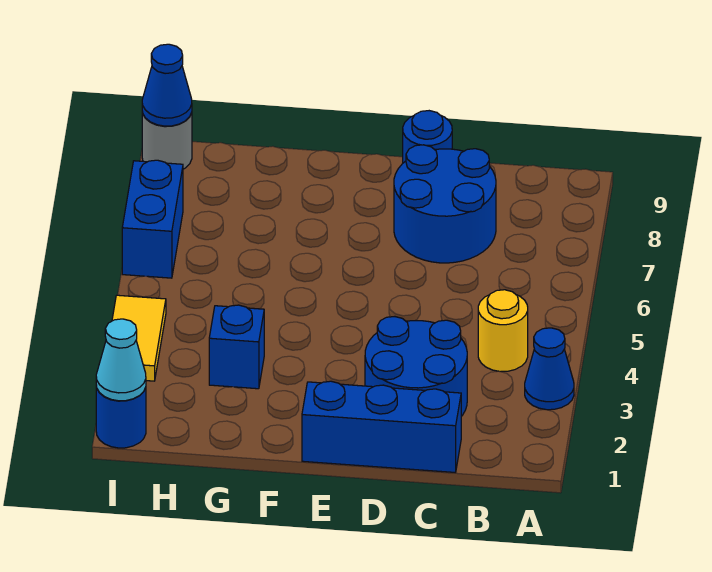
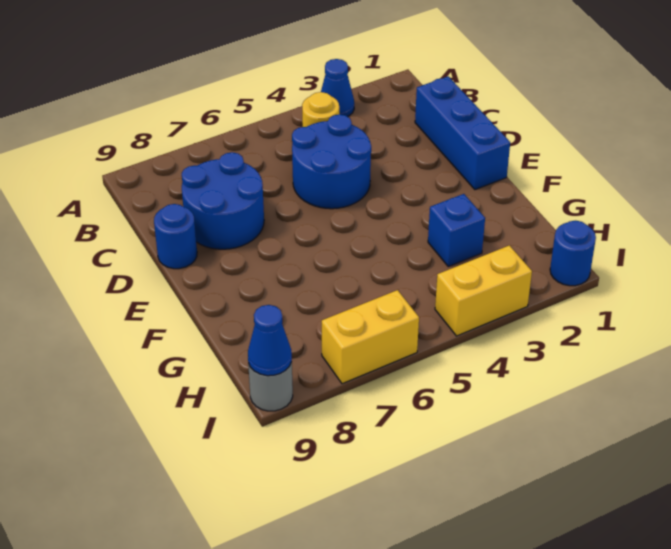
blue round brick C2:D3 level 1 -> blue round brick C4:D5 level 1
cyan cone I1 level 2 -> none
yellow tile I3:I4 level 1 -> yellow brick I3:I4 level 1
blue brick I6:I7 level 1 -> yellow brick I6:I7 level 1

